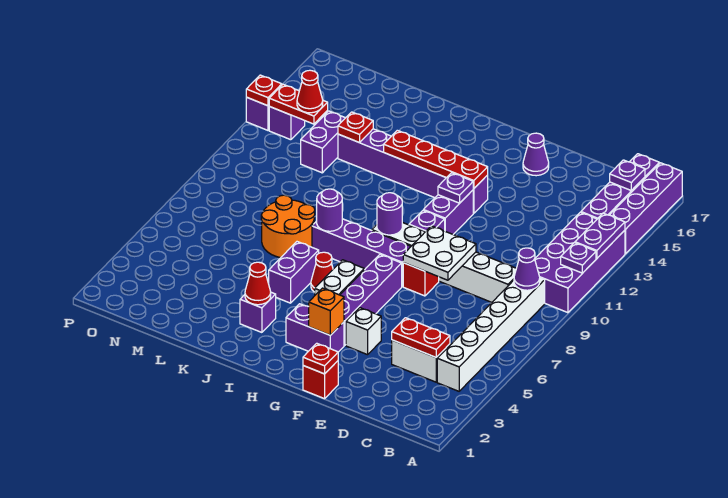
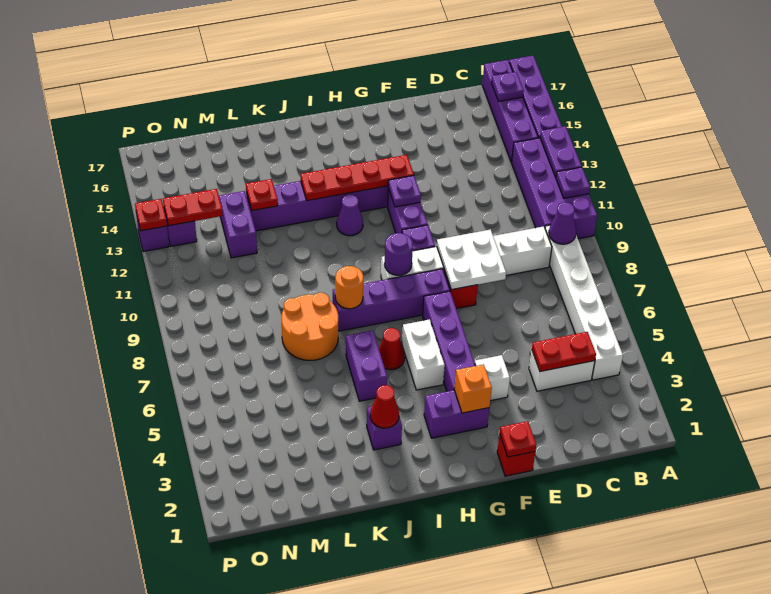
purple cone F16 level 1 -> purple cone I12 level 1
purple round brick J8 level 2 -> orange round brick J8 level 2
red cone N13 level 3 -> none

